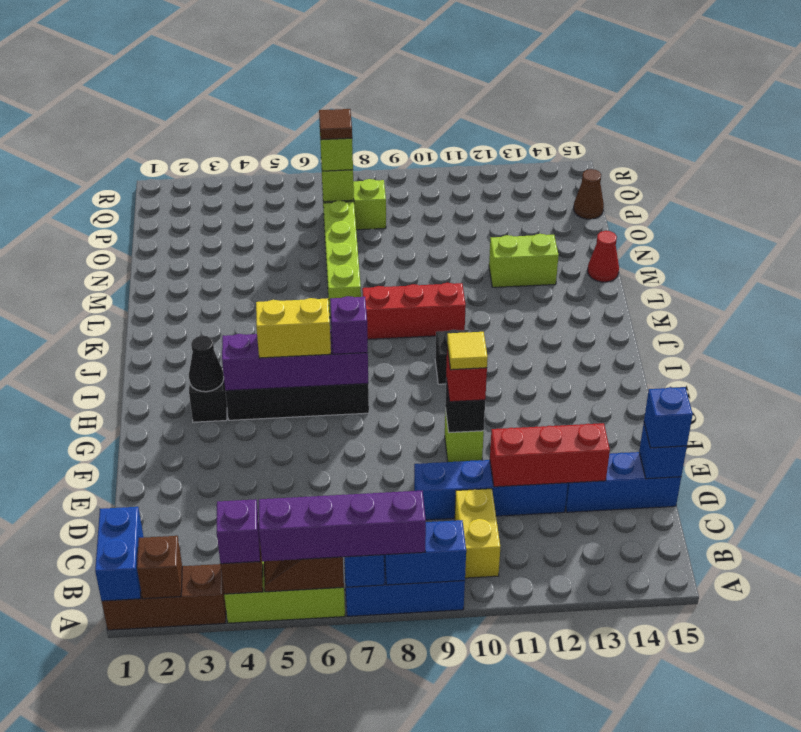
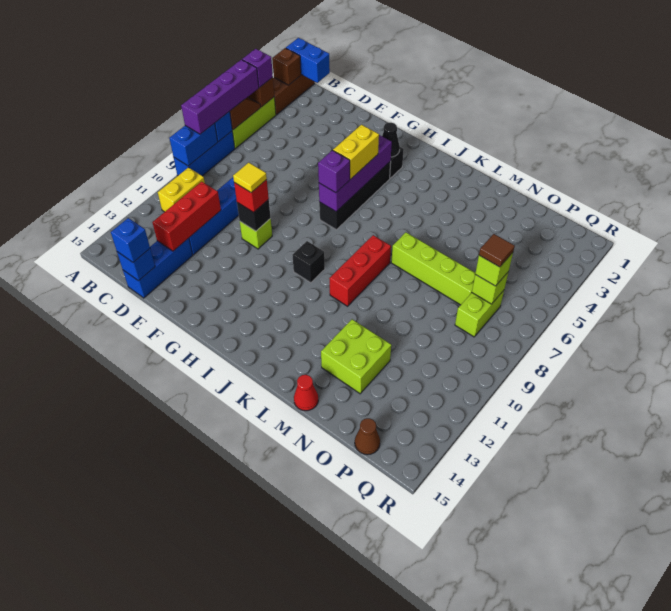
yellow brick B10:C10 level 1 -> yellow brick B10:B11 level 1
lime brick M12:M13 level 1 -> lime brick M12:N13 level 1

